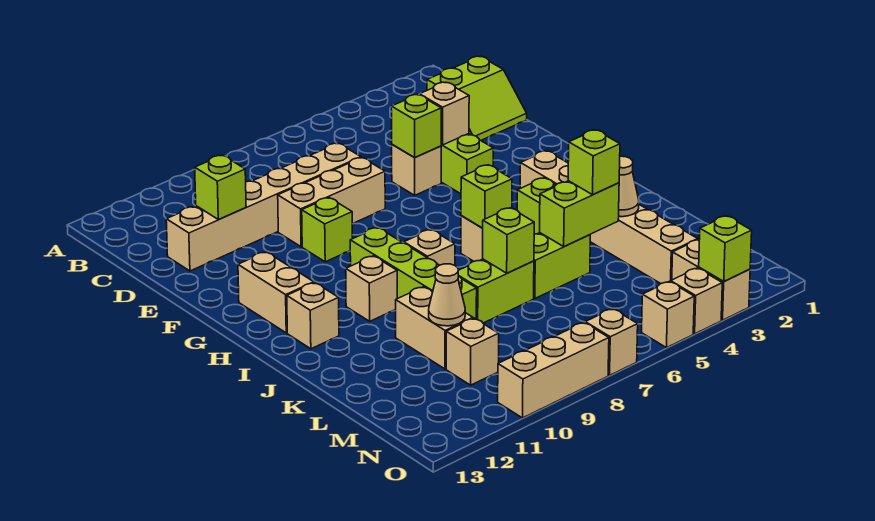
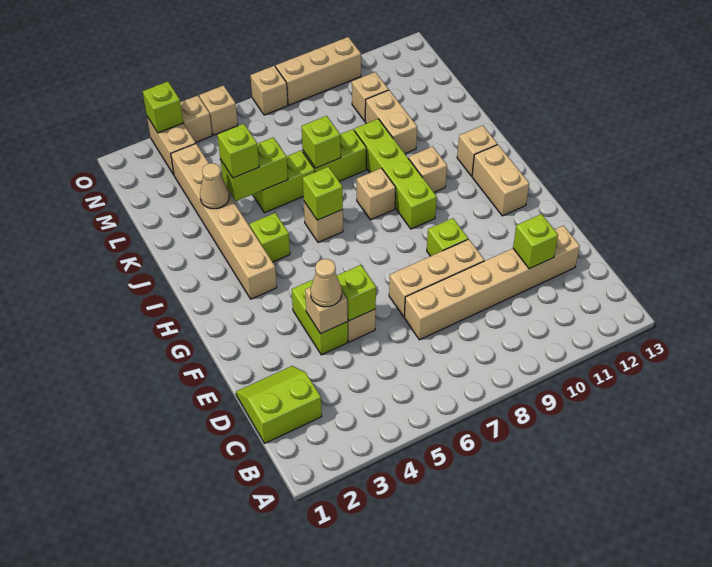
tan cone L10 level 2 -> tan cone E4 level 3

